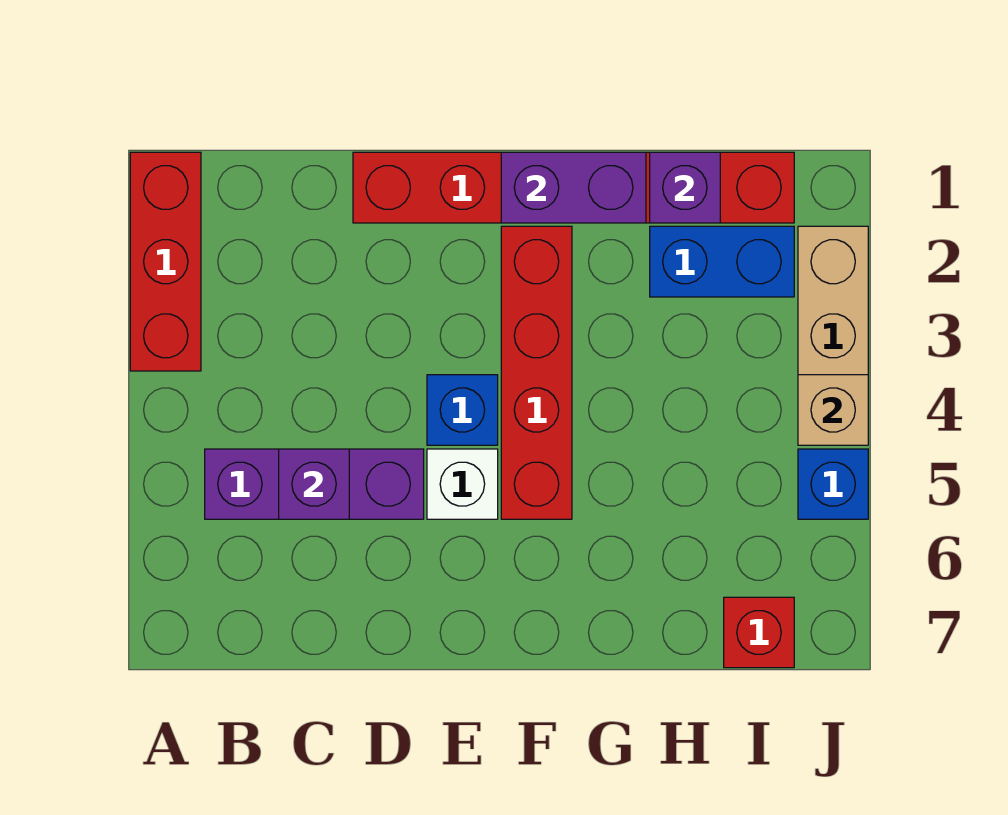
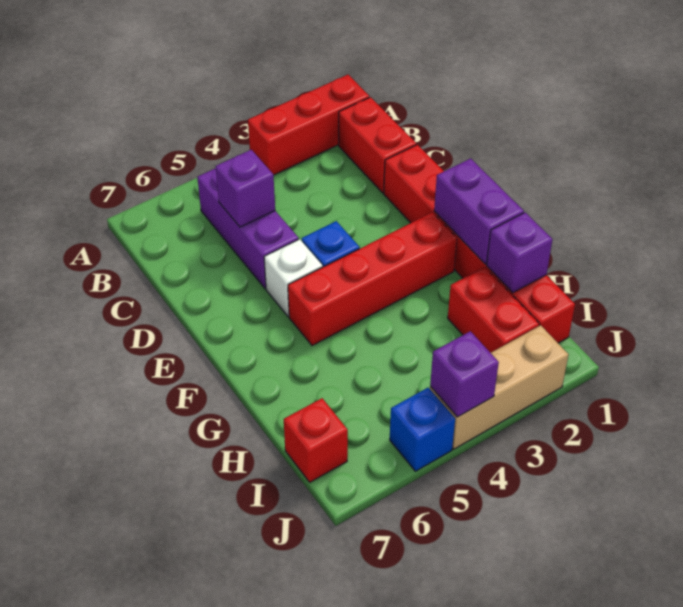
none -> red brick B1:C1 level 1
blue brick H2:I2 level 1 -> red brick H2:I2 level 1
tan brick J4 level 2 -> purple brick J4 level 2

